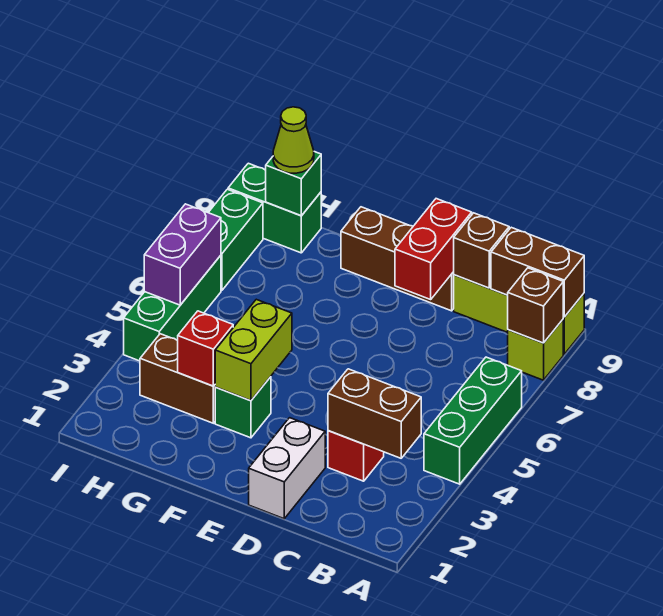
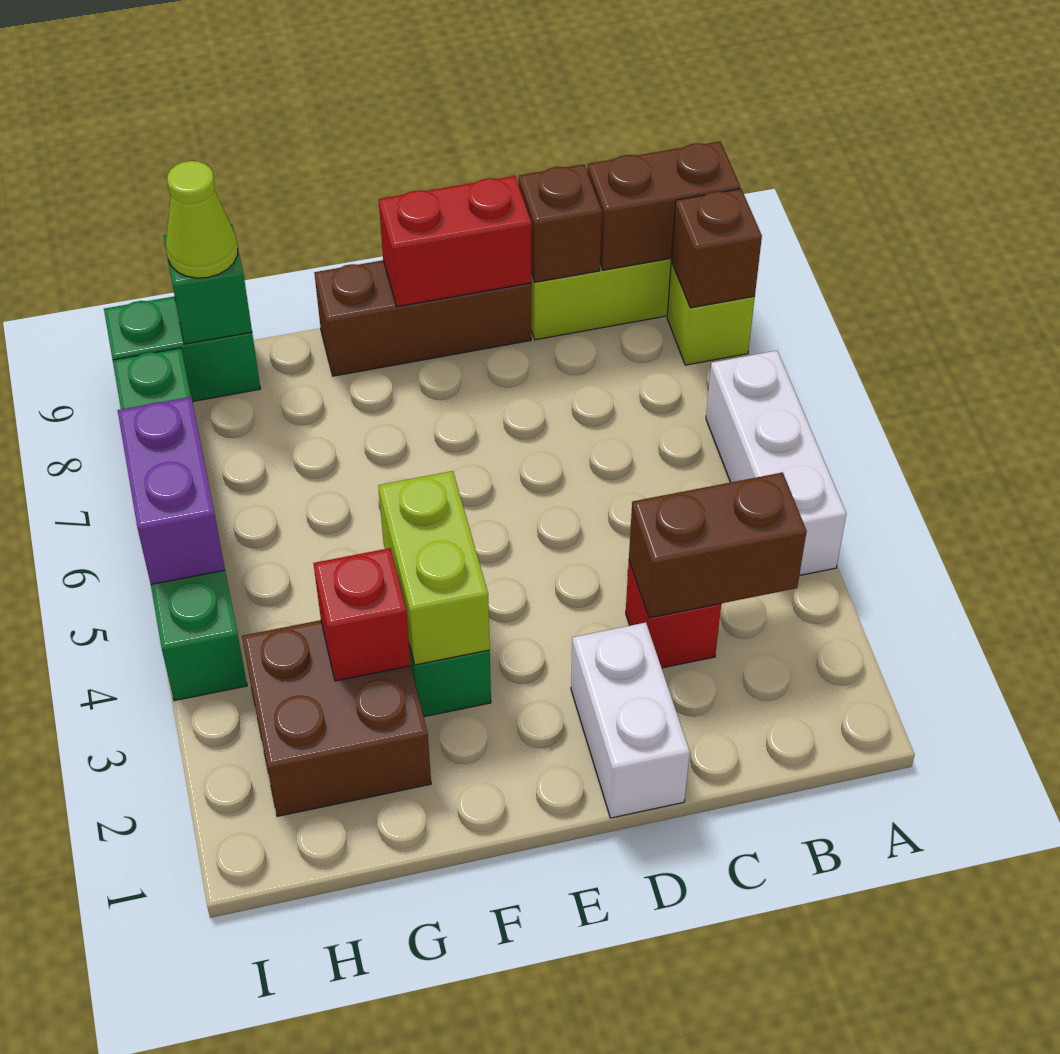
green brick A4:A6 level 1 -> white brick A4:A6 level 1
red brick D8:D9 level 2 -> red brick D9:E9 level 2
brown brick G3:H3 level 1 -> brown brick G2:H3 level 1

